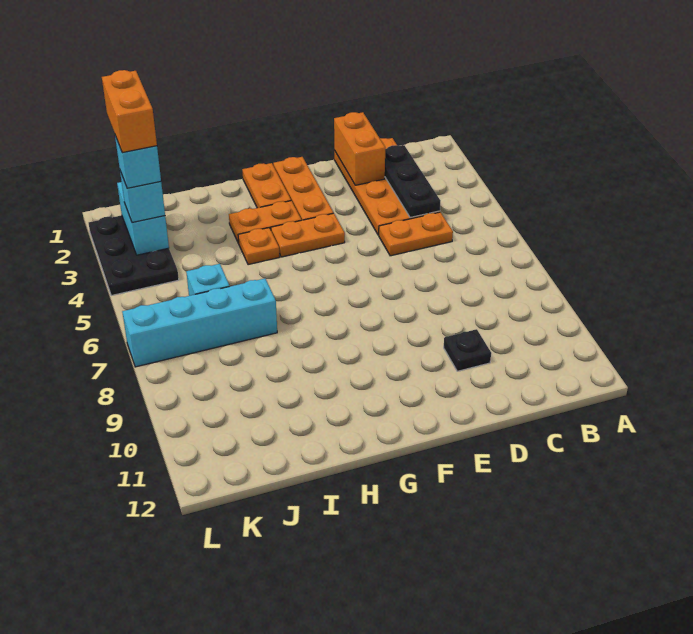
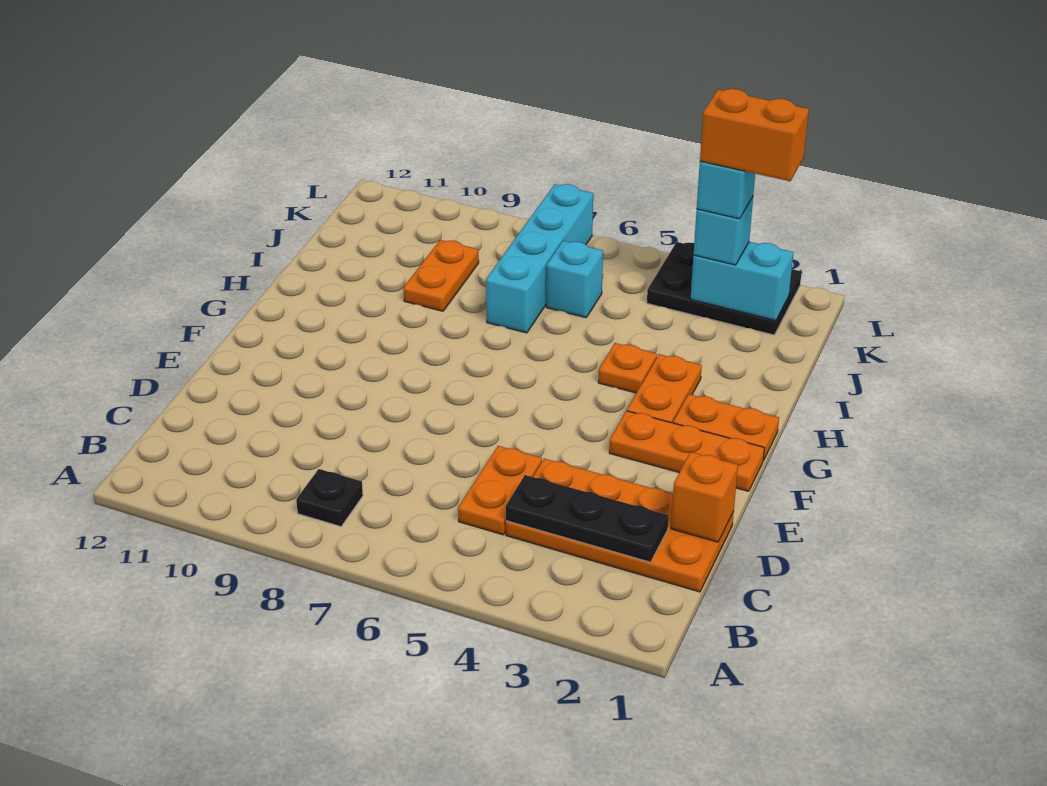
orange brick D1:D2 level 2 -> orange brick D1 level 2
black plate D10 level 1 -> black plate B8 level 1
orange plate F4:G4 level 1 -> orange plate I9:J9 level 1

